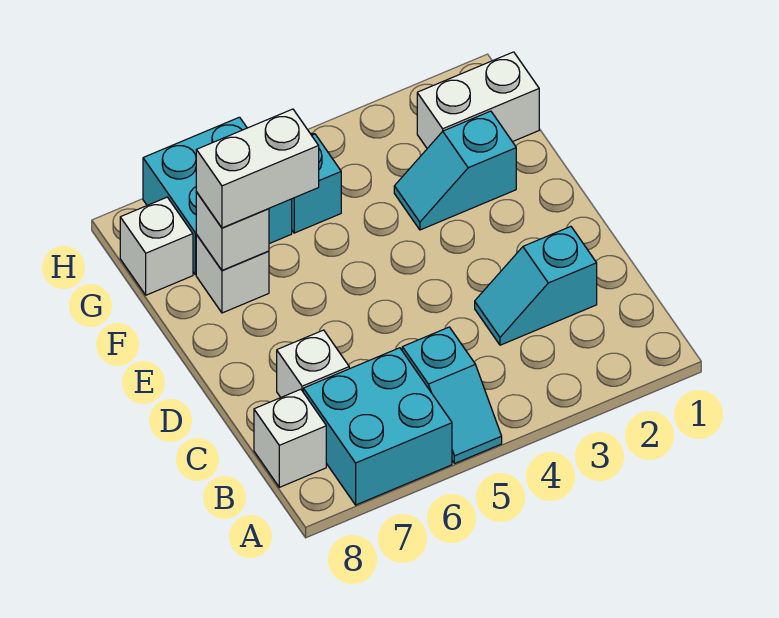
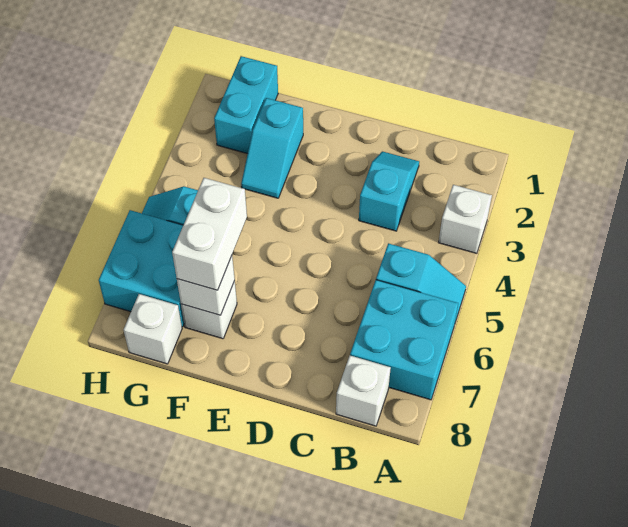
cyan slope C2:C3 level 1 top 2 -> cyan slope C2:C3 level 1 top 3
white brick C7 level 1 -> white brick A3 level 1
white brick G1:G2 level 1 -> cyan brick G1:G2 level 1

